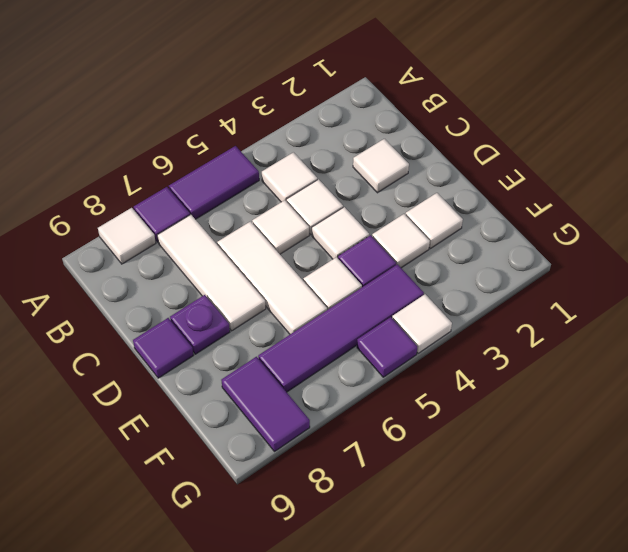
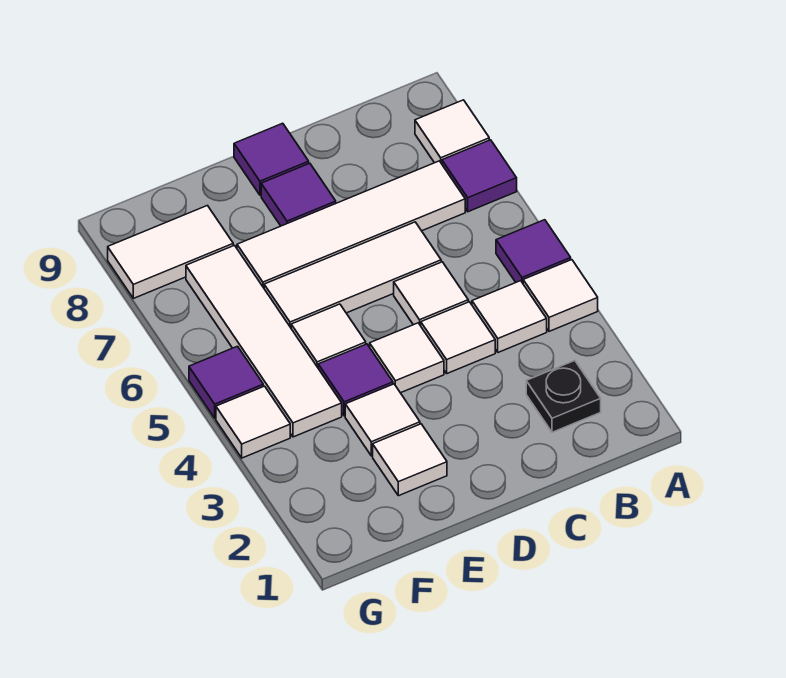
purple tile A5:A6 level 1 -> purple tile A5 level 1
none -> black plate B2 level 1
white tile B7:D7 level 1 -> white tile B7:E7 level 1
white tile C2 level 1 -> white tile A4 level 1
purple plate D8 level 1 -> purple tile D8 level 1
purple tile F4:F7 level 1 -> white tile F4:F7 level 1
purple tile F8:G8 level 1 -> white tile F8:G8 level 1

